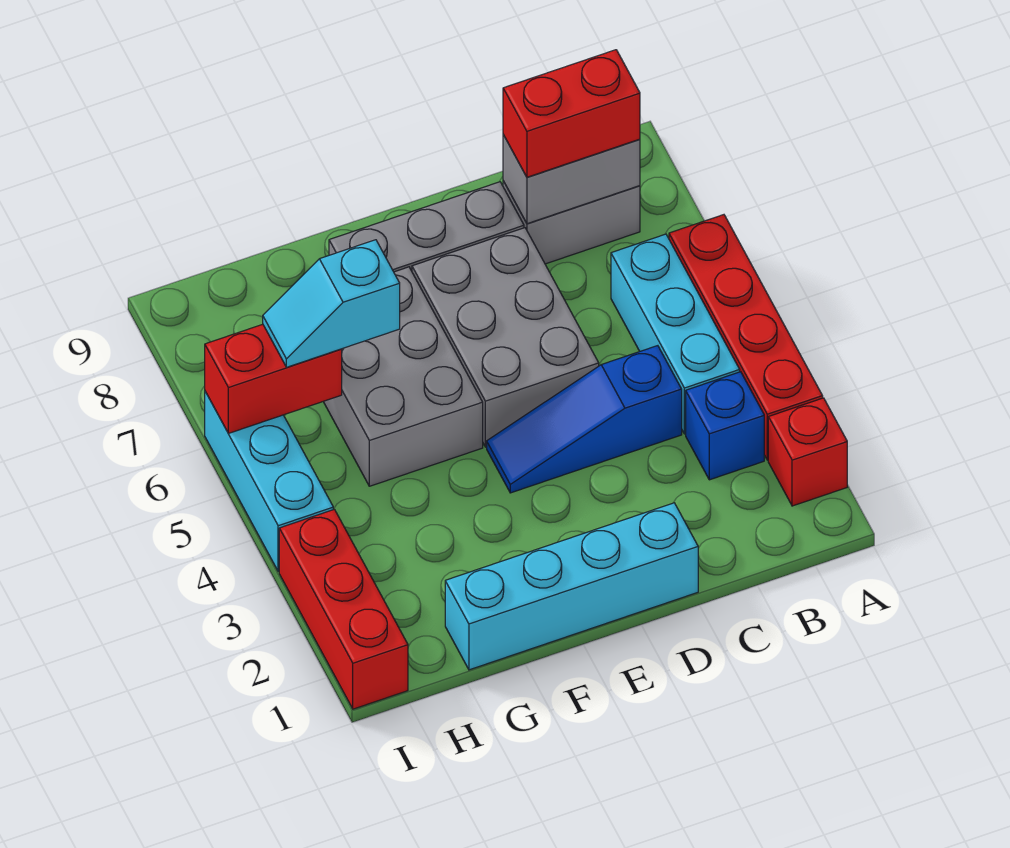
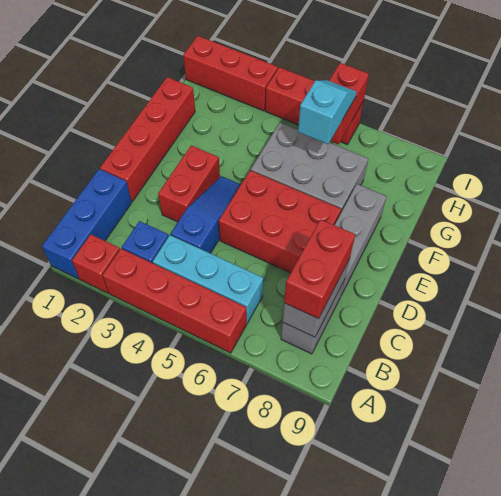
none -> blue brick A1:C1 level 1
cyan brick D1:G1 level 1 -> red brick D1:G1 level 1
none -> red brick D3:E3 level 1
grey brick D5:E7 level 1 -> red brick D5:E7 level 1
cyan brick I4:I6 level 1 -> red brick I4:I6 level 1

